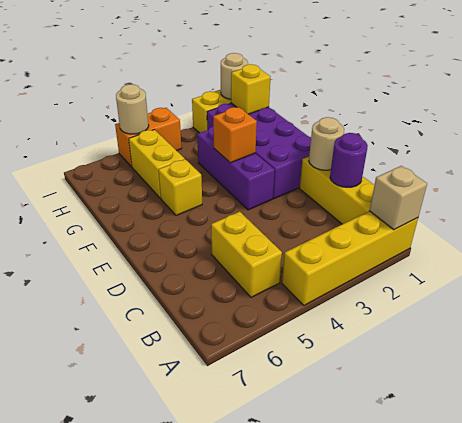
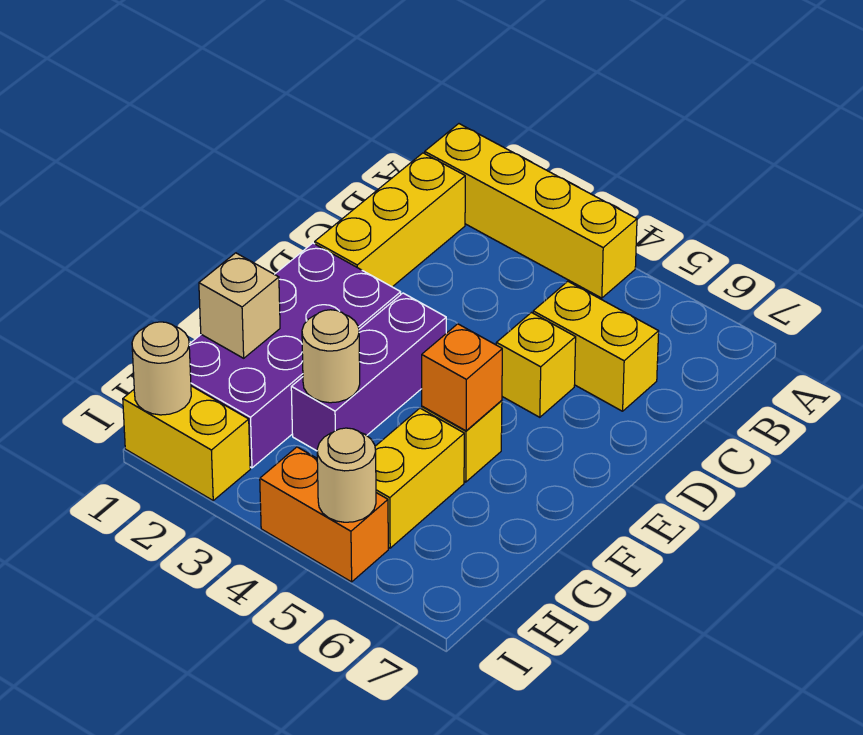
tan brick A1 level 2 -> tan brick G1 level 2
yellow brick B5:C5 level 1 -> yellow brick C5:C6 level 1
purple round brick C1 level 2 -> none
tan round brick D1 level 2 -> tan round brick G3 level 2
orange brick F3 level 2 -> orange brick F5 level 2
yellow brick H1 level 2 -> yellow brick D5 level 1

